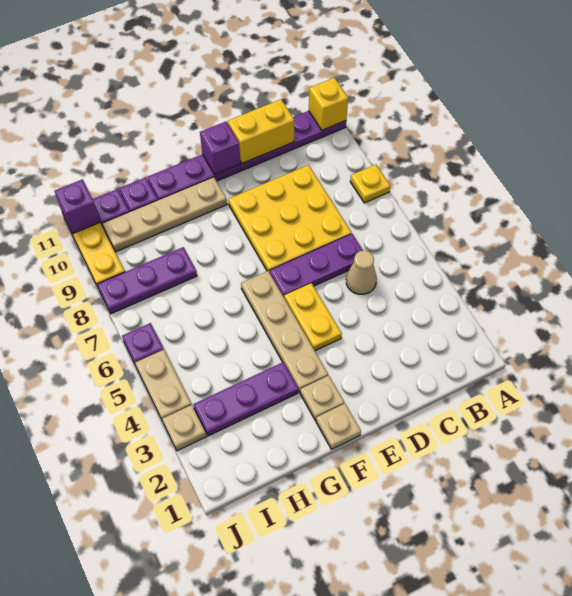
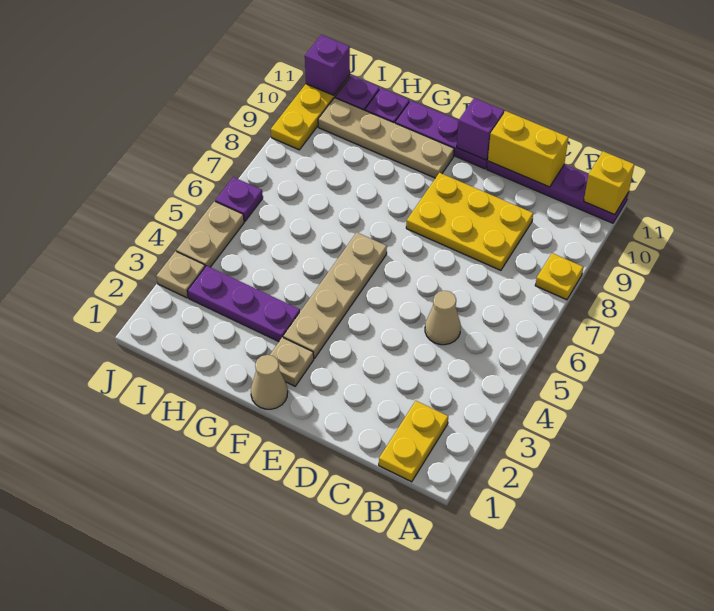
purple plate C6:E6 level 1 -> none
yellow plate C7:E9 level 1 -> yellow plate C8:E9 level 1
yellow plate E4:E5 level 1 -> yellow plate B1:B2 level 1
tan plate F1 level 1 -> tan cone F1 level 1
purple plate H8:J8 level 1 -> none

